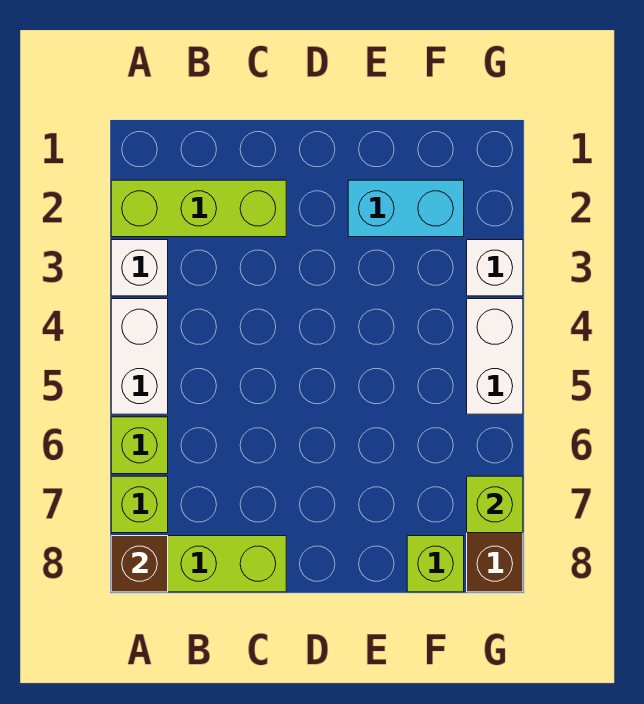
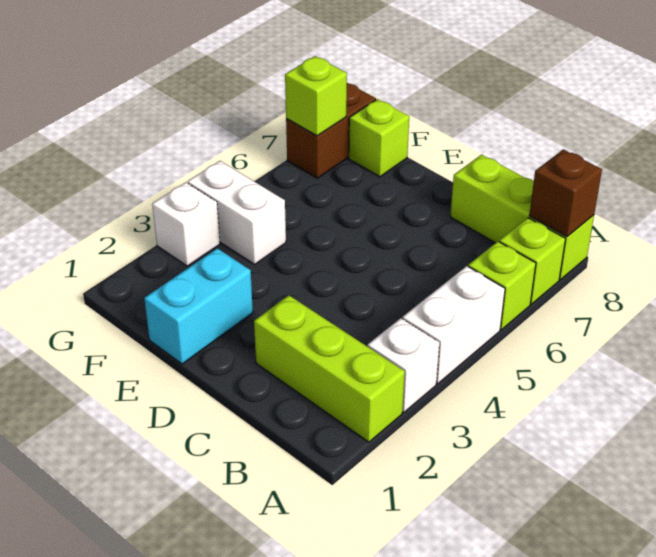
cyan brick E2:F2 level 1 -> cyan brick E1:E2 level 1
white brick G4:G5 level 1 -> white brick F4:G4 level 1

